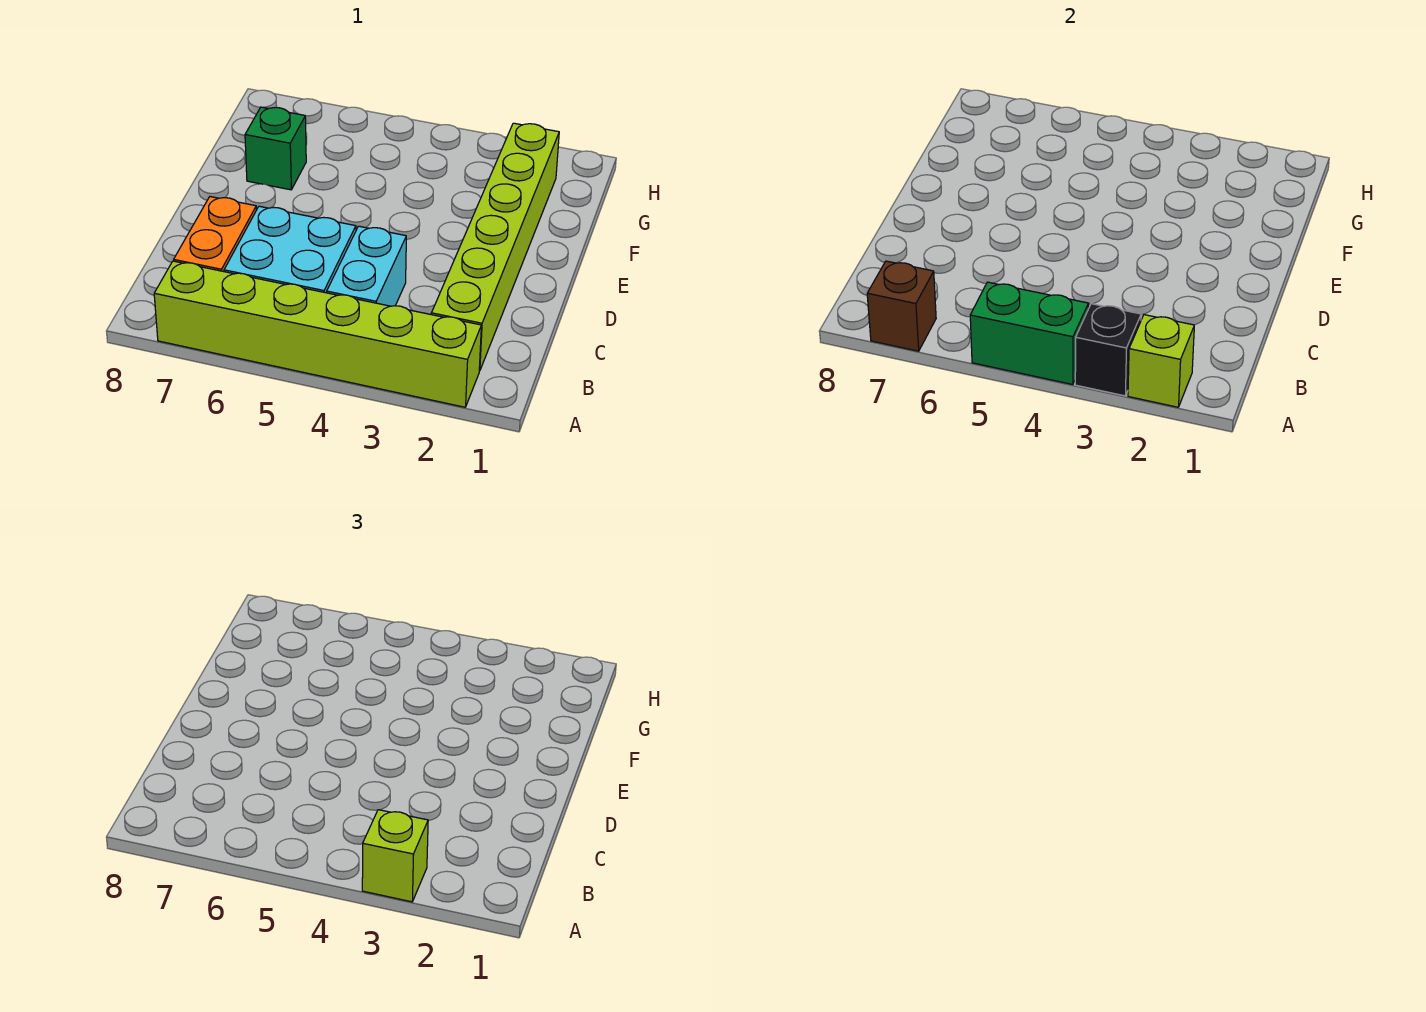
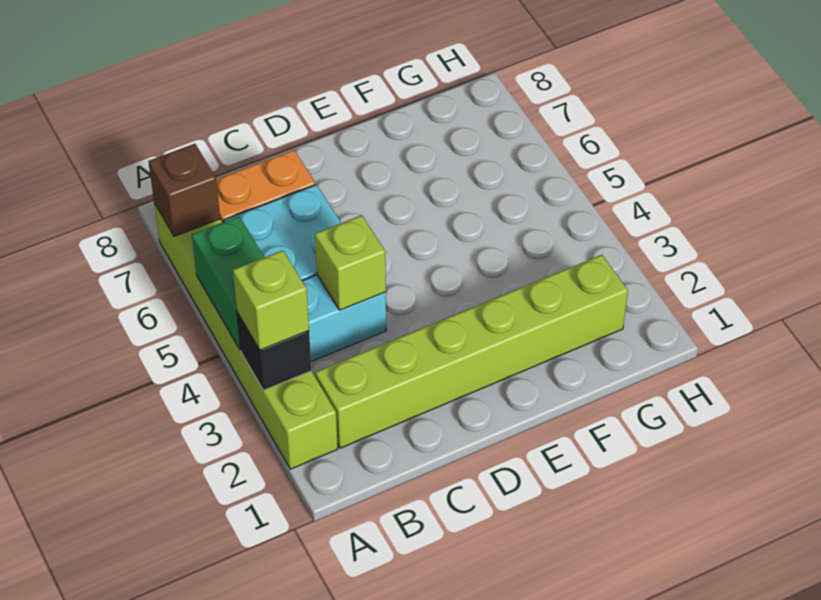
lime brick A2 level 2 -> lime brick C4 level 2
green brick F7 level 1 -> none

